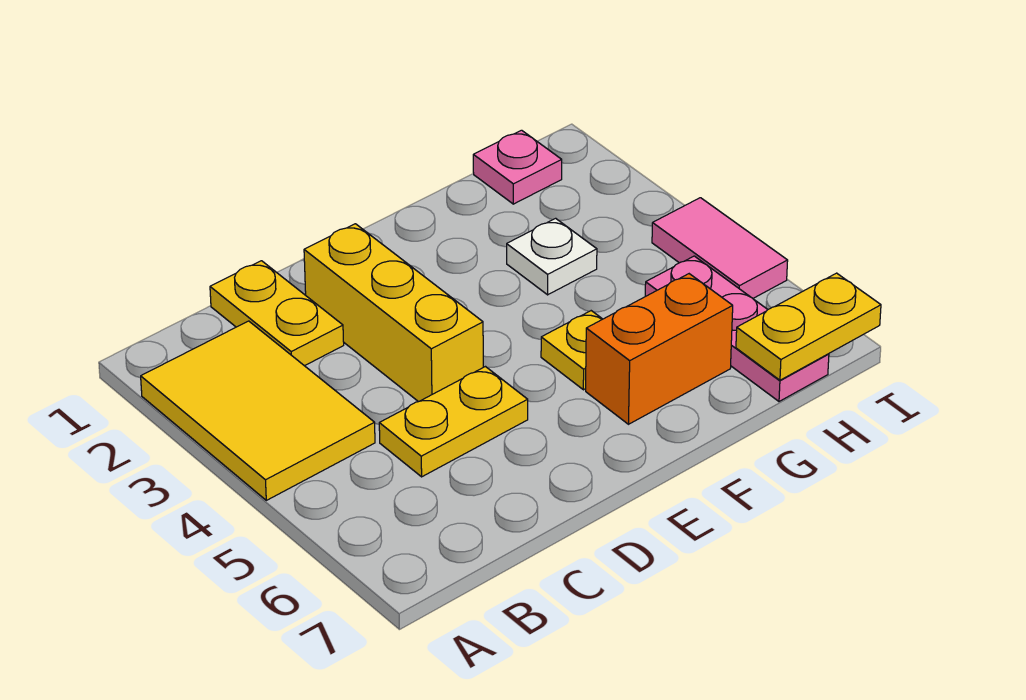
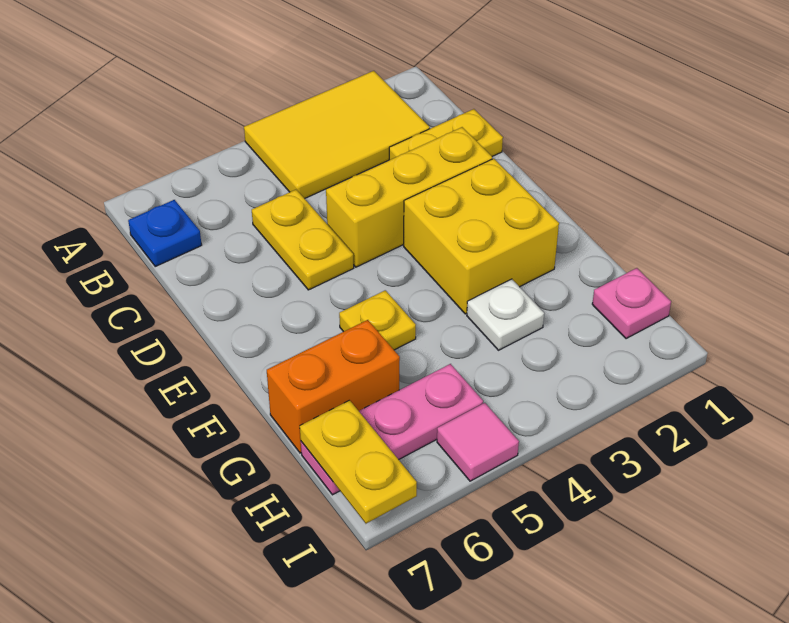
none -> blue plate B7 level 1
none -> yellow brick E2:F3 level 1
orange brick F6:G6 level 1 -> orange brick G6:G7 level 1
pink tile I4:I5 level 1 -> pink tile I5 level 1

